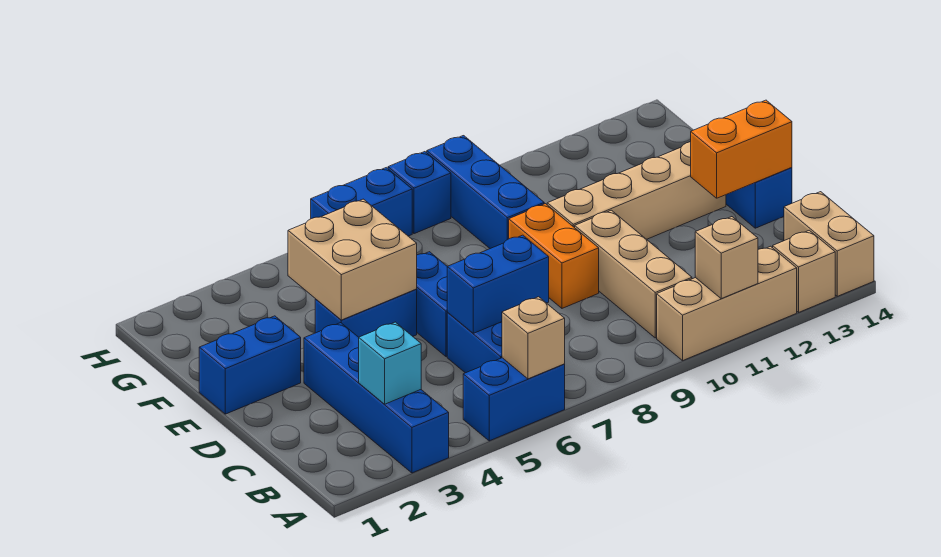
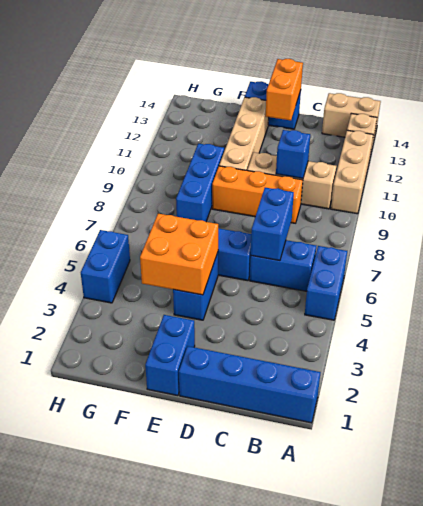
blue brick A3:D3 level 1 -> blue brick A1:D1 level 1
tan brick A6 level 2 -> none
tan brick A11 level 2 -> none
cyan brick B3 level 2 -> none
orange brick D9:E9 level 1 -> orange brick C9:E9 level 1
tan brick E4:F5 level 2 -> orange brick E4:F5 level 2
blue brick F9:H9 level 1 -> blue brick F8:F10 level 1
blue brick H6:H7 level 1 -> blue brick H4:H5 level 1
blue brick H8 level 1 -> blue brick C10 level 2

